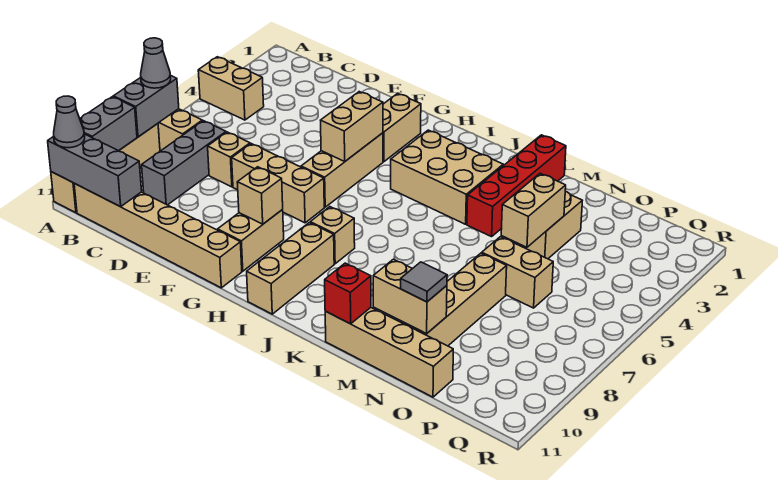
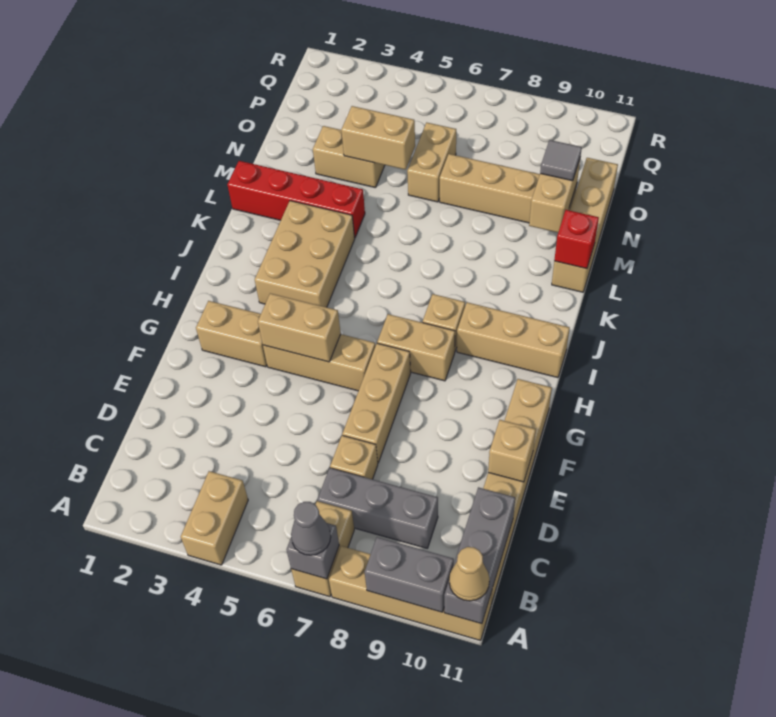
grey brick A7:A8 level 2 -> grey brick A7 level 2
grey cone A11 level 3 -> tan cone A11 level 3
tan brick G9:G10 level 1 -> tan brick H7:H8 level 1
tan brick G9 level 2 -> tan brick E11 level 2

